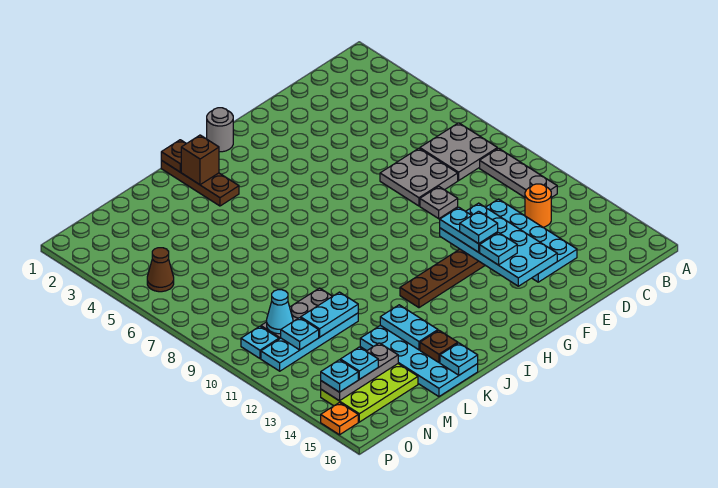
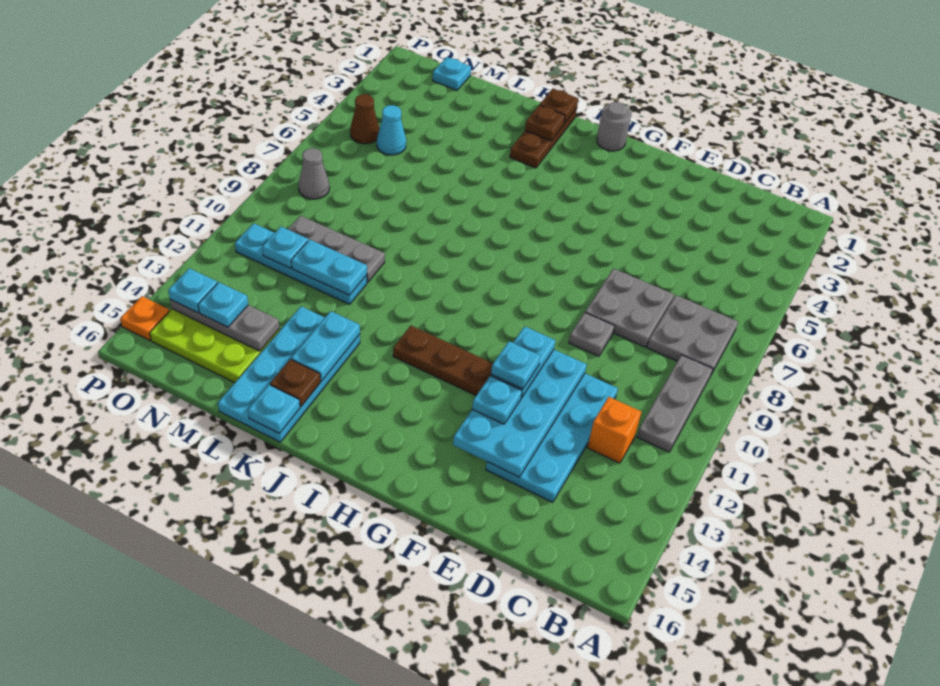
orange round brick C12 level 1 -> orange brick C12 level 1
brown brick J2 level 2 -> brown plate J2 level 2
cyan cone N10 level 2 -> cyan cone N5 level 1
none -> grey cone O8 level 1
cyan plate O10 level 1 -> cyan plate N1 level 1

